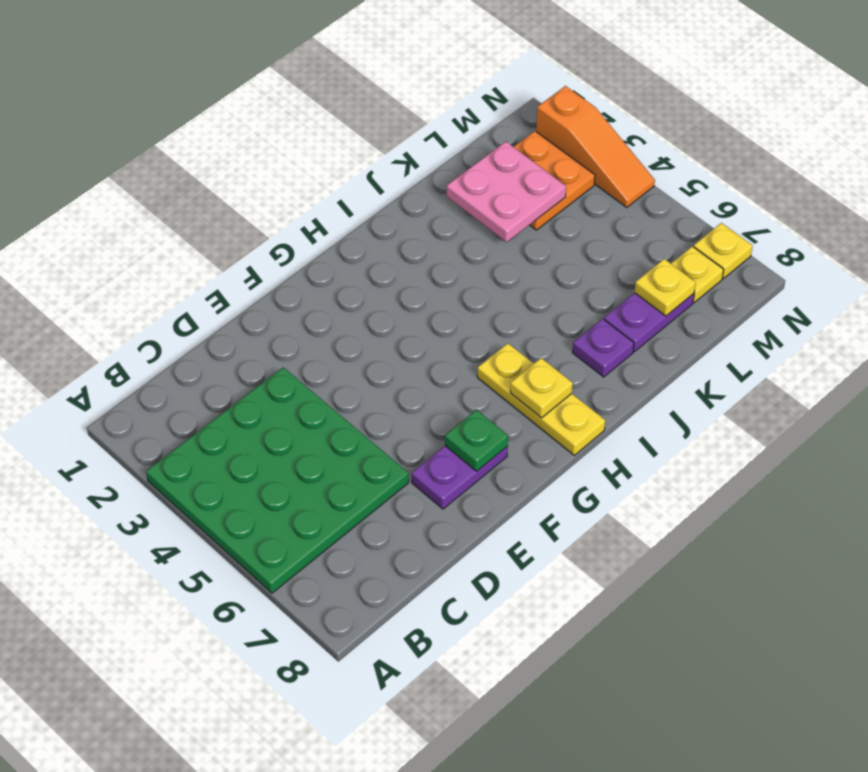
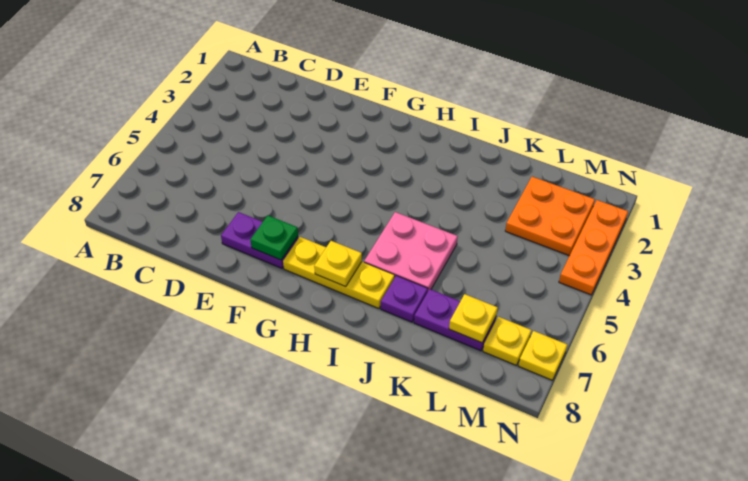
green plate A3:D6 level 1 -> none
yellow plate H6:H8 level 1 -> yellow plate G7:I7 level 1
pink plate K2:L3 level 2 -> pink plate I5:J6 level 1
orange slope N2:N4 level 1 top 2 -> orange plate N2:N4 level 1

